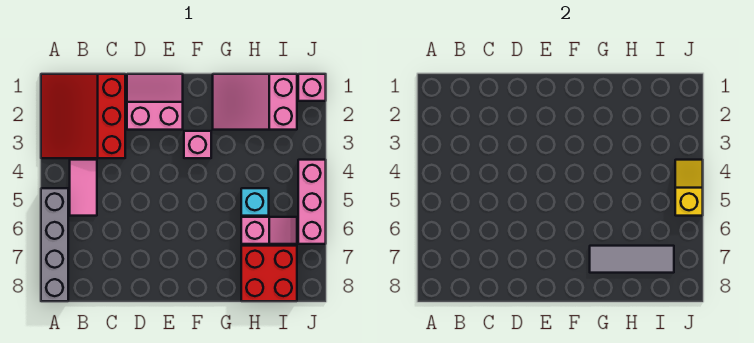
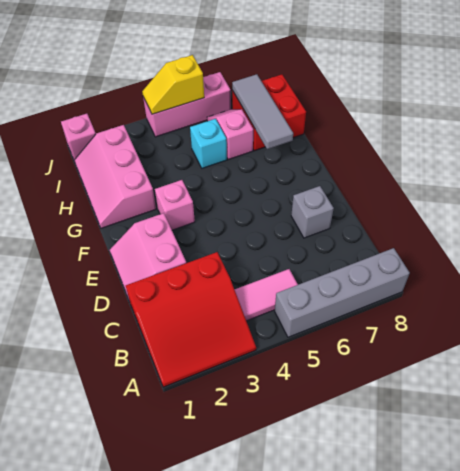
none -> grey brick D7 level 1
pink slope G1:I2 level 1 top I -> pink slope G1:I2 level 1 top 2

